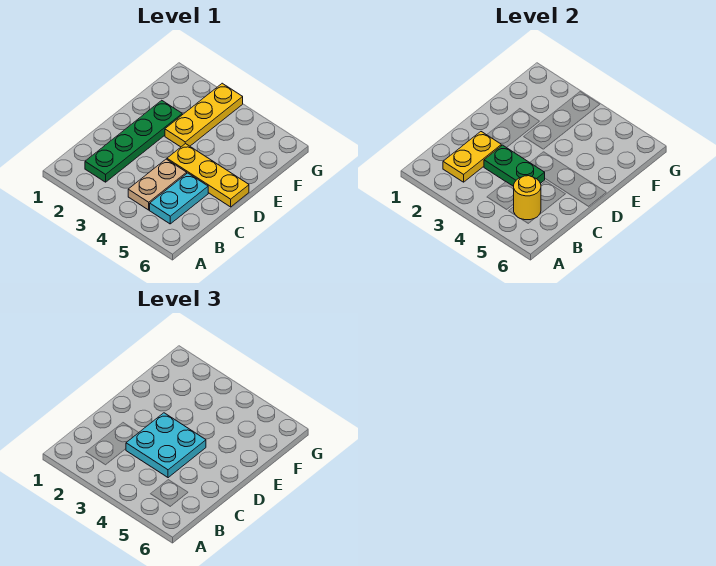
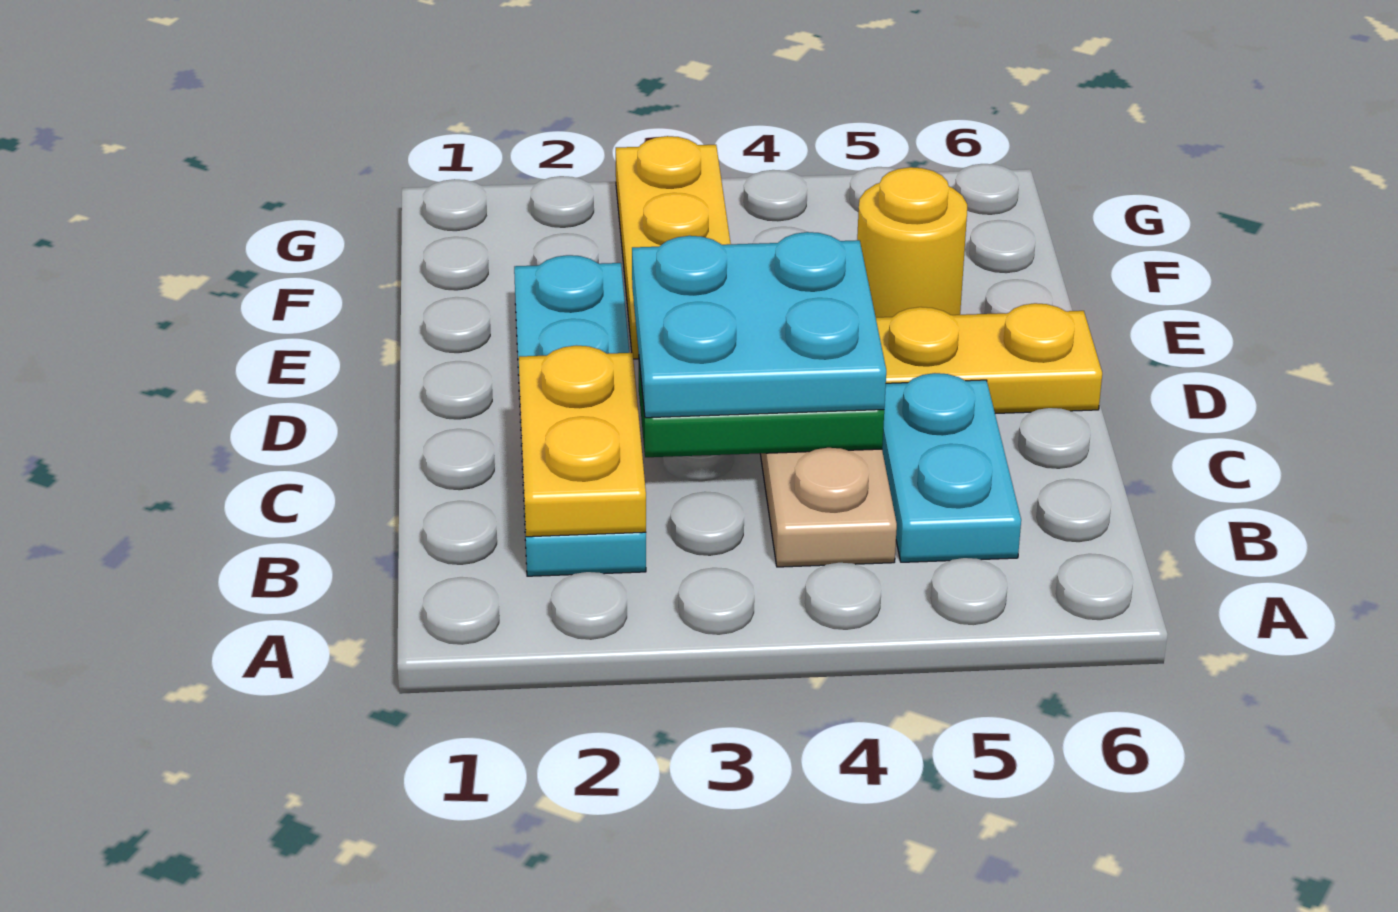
green plate B2:E2 level 1 -> cyan plate B2:E2 level 1
yellow round brick B5 level 2 -> yellow round brick E5 level 1

